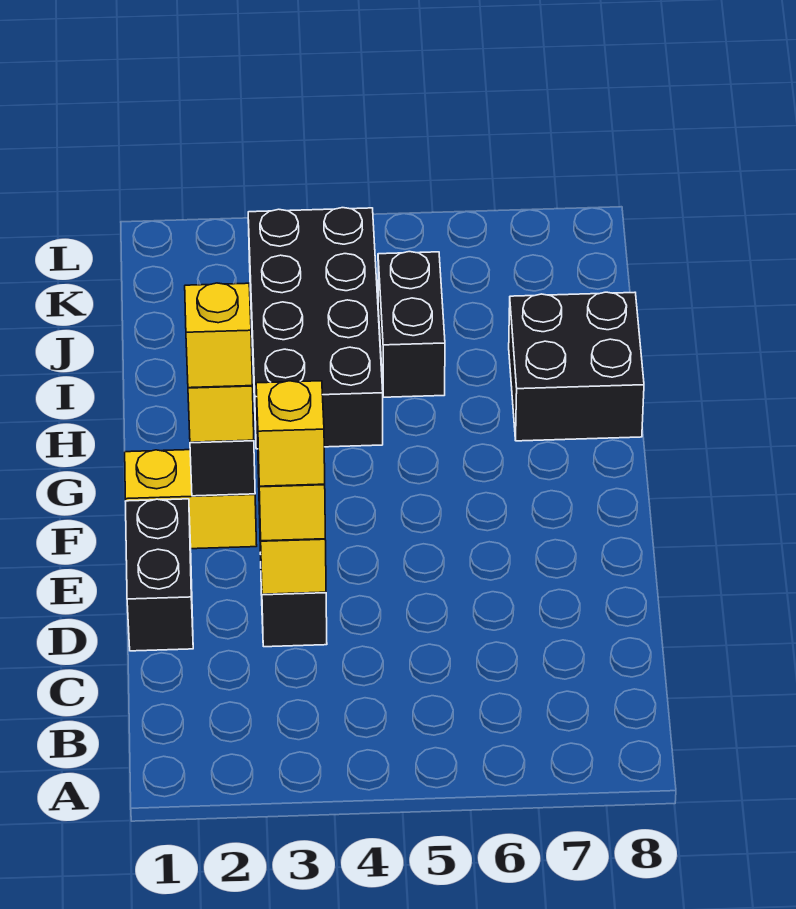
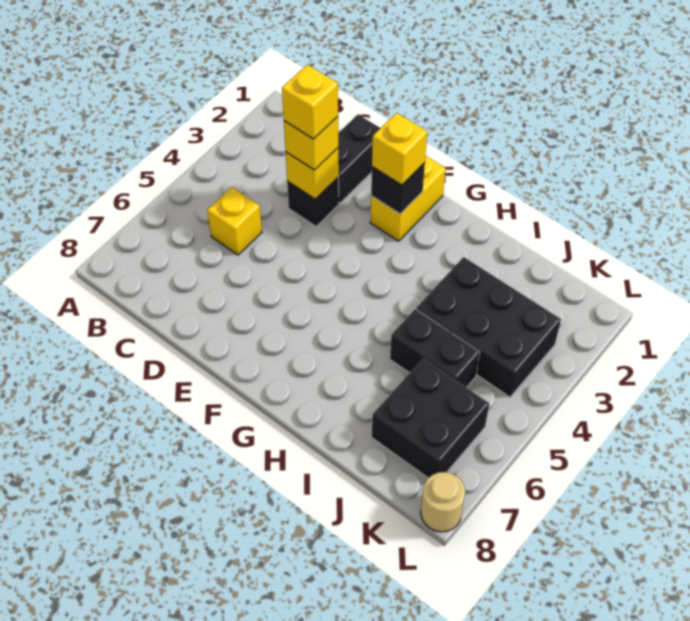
black brick D1:E1 level 1 -> black brick D1:D2 level 1
yellow brick F2 level 4 -> yellow brick C5 level 1
black brick H3:K4 level 1 -> black brick I3:K4 level 1
black brick H7:I8 level 1 -> black brick J6:K7 level 1
none -> tan round brick L8 level 1

